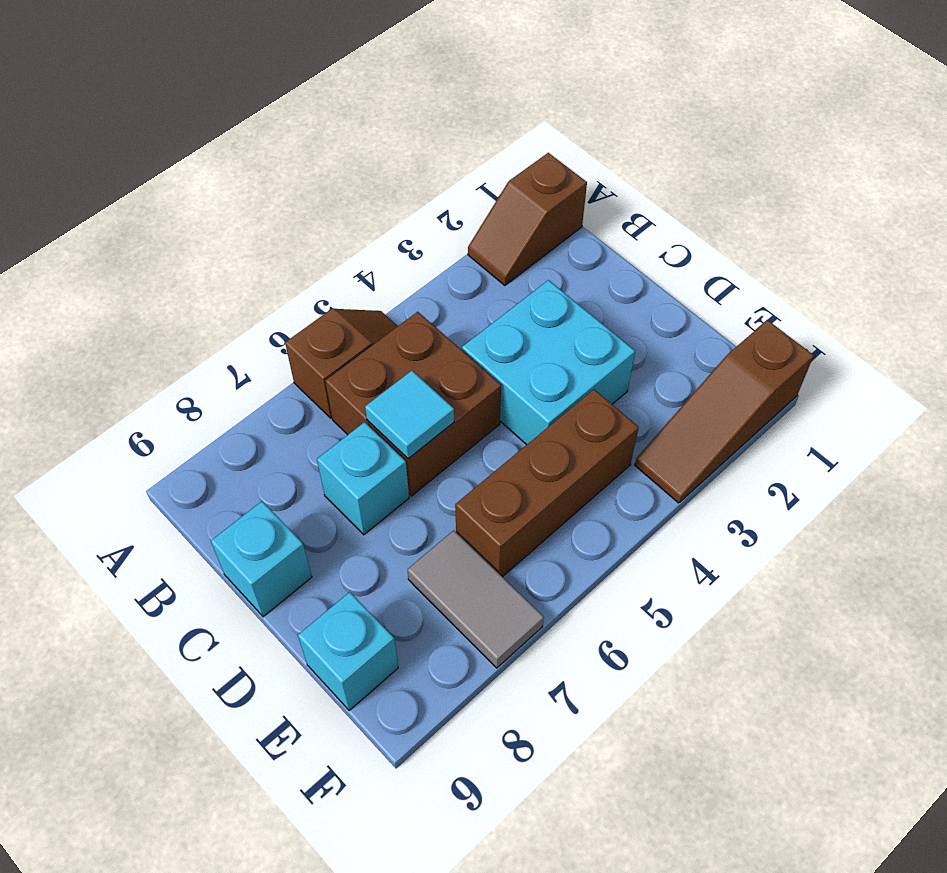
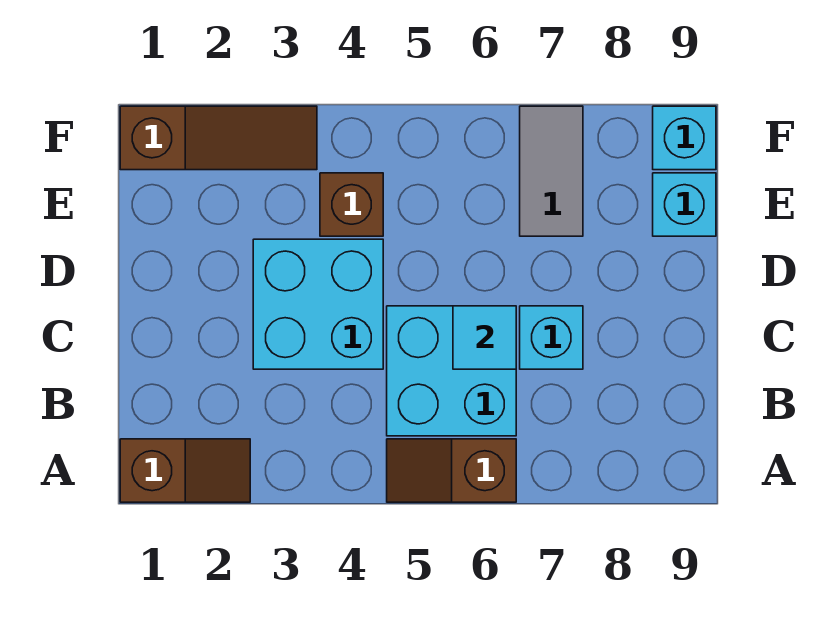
brown brick B5:C6 level 1 -> cyan brick B5:C6 level 1
cyan brick C9 level 1 -> cyan brick F9 level 1
brown brick E4:E6 level 1 -> brown brick E4 level 1

